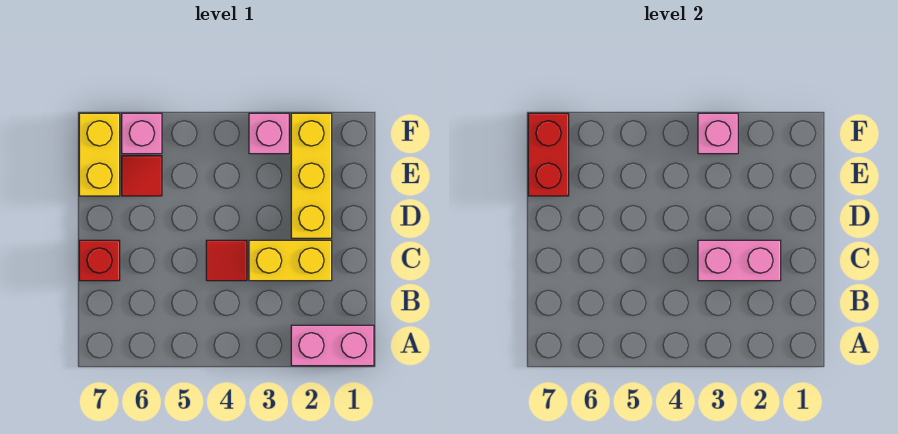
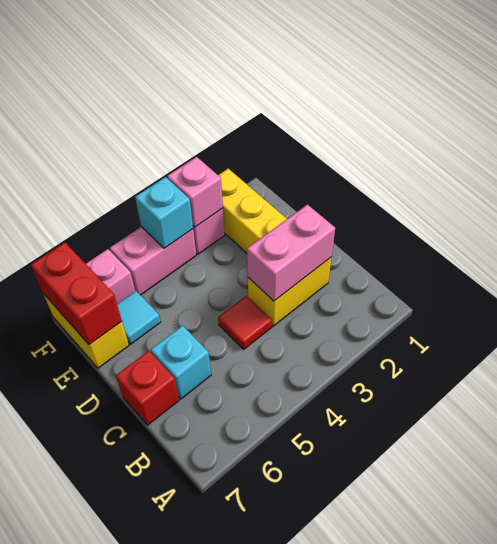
pink brick A1:A2 level 1 -> pink brick F4:F5 level 1
none -> cyan brick C6 level 1
red tile E6 level 1 -> cyan tile E6 level 1
none -> cyan brick F4 level 2

